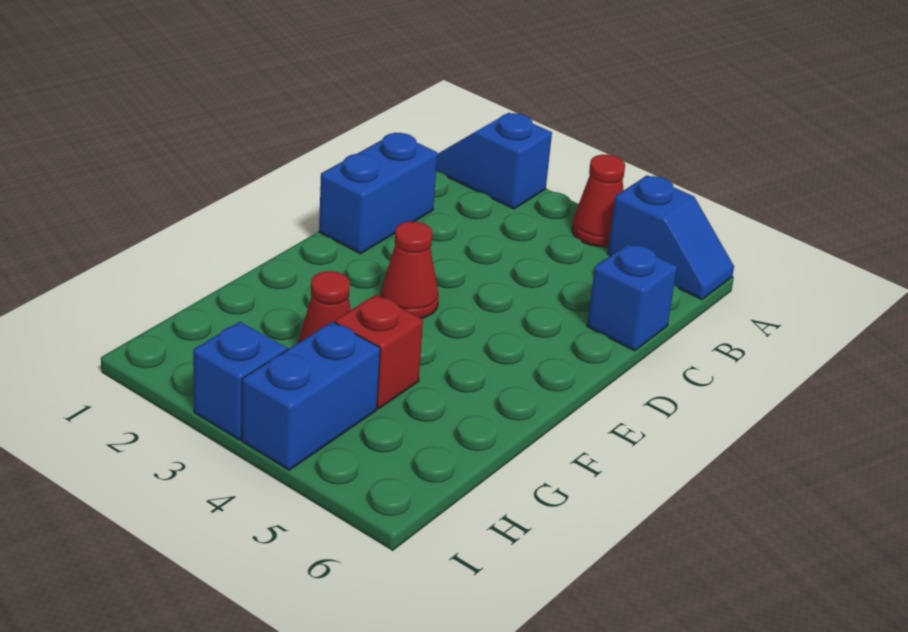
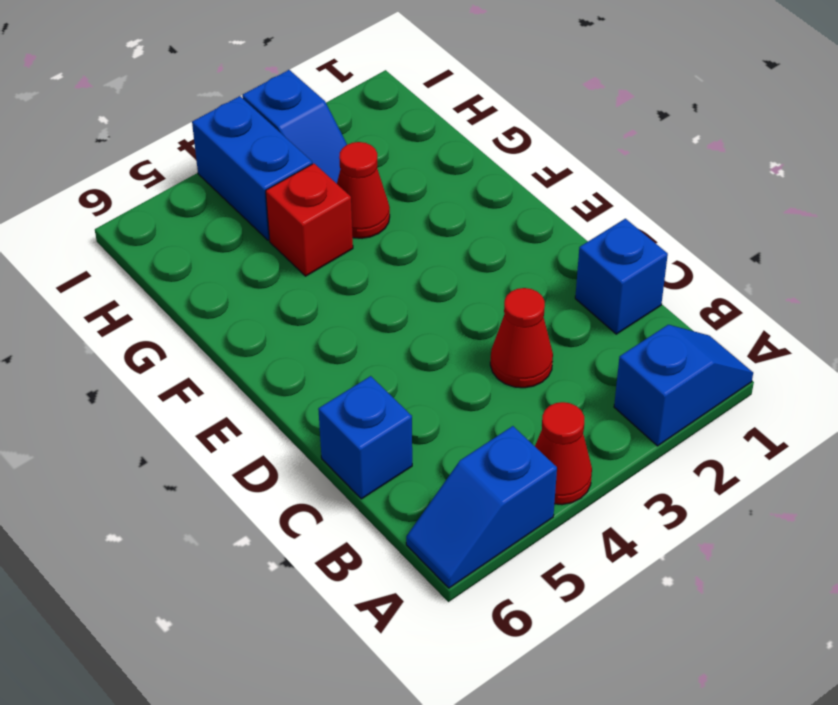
blue brick C1:D1 level 1 -> blue brick C1 level 1
red cone E3 level 1 -> red cone C3 level 1

